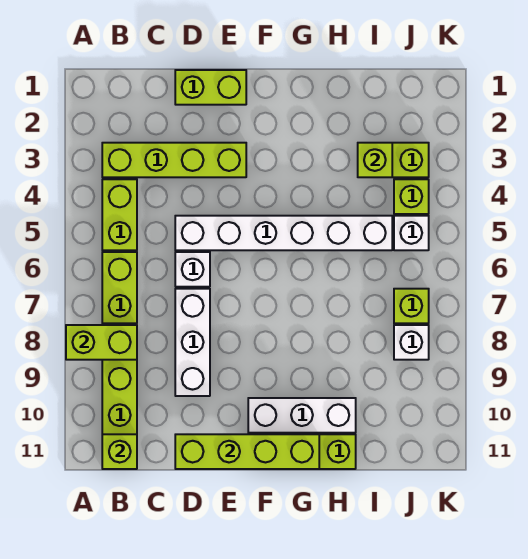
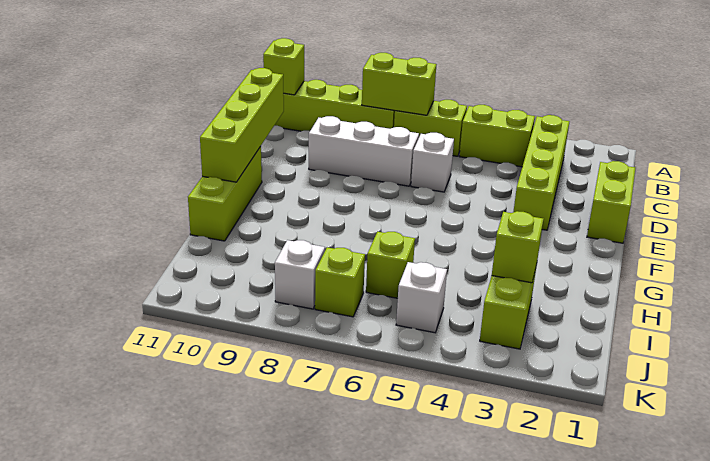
lime brick A8:B8 level 2 -> lime brick B7:B8 level 2
white brick D5:I5 level 1 -> none
white brick F10:H10 level 1 -> none
lime brick J4 level 1 -> lime brick I6 level 1

